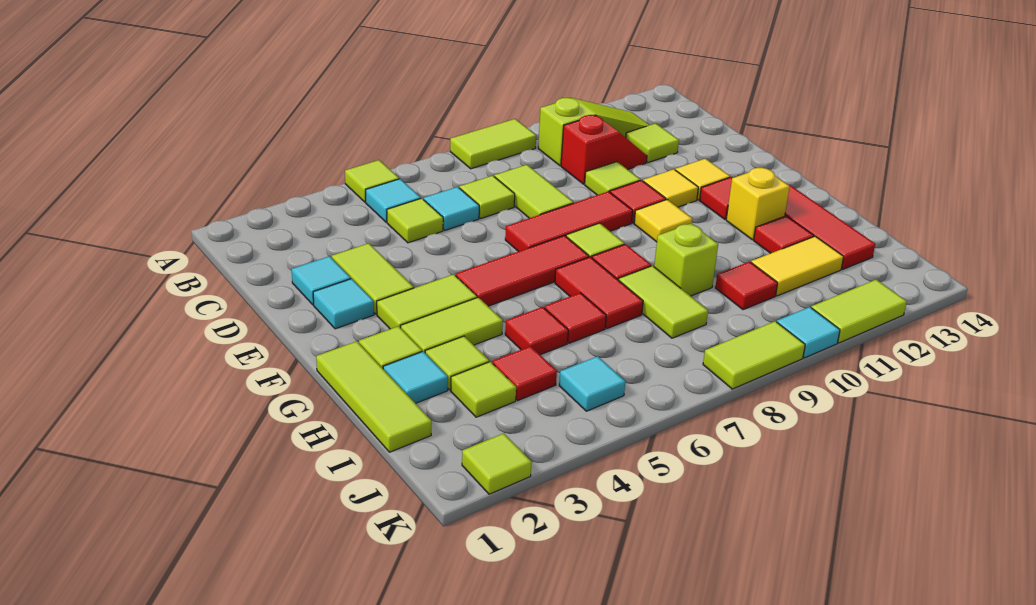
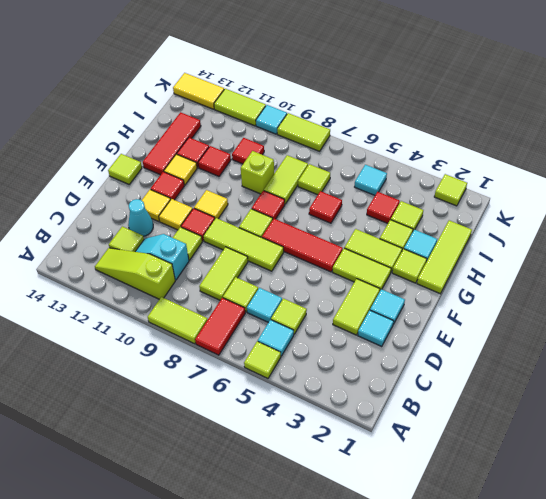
red slope C10:C11 level 1 top 10 -> cyan slope C10:C11 level 1 top 10
none -> cyan cone D12 level 1
red tile E7:E9 level 1 -> lime tile E7:E9 level 1
none -> lime tile F14 level 1
red tile G7:H7 level 1 -> red tile A7:B7 level 1
yellow brick G12 level 1 -> yellow tile G12 level 1
red tile H5 level 1 -> red tile H11 level 1
none -> lime tile I7 level 1
yellow tile I11:I12 level 1 -> yellow tile K13:K14 level 1

